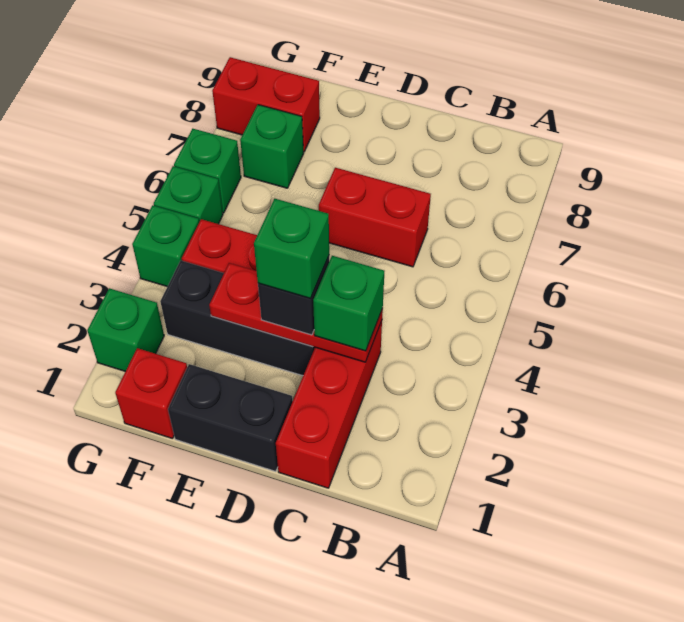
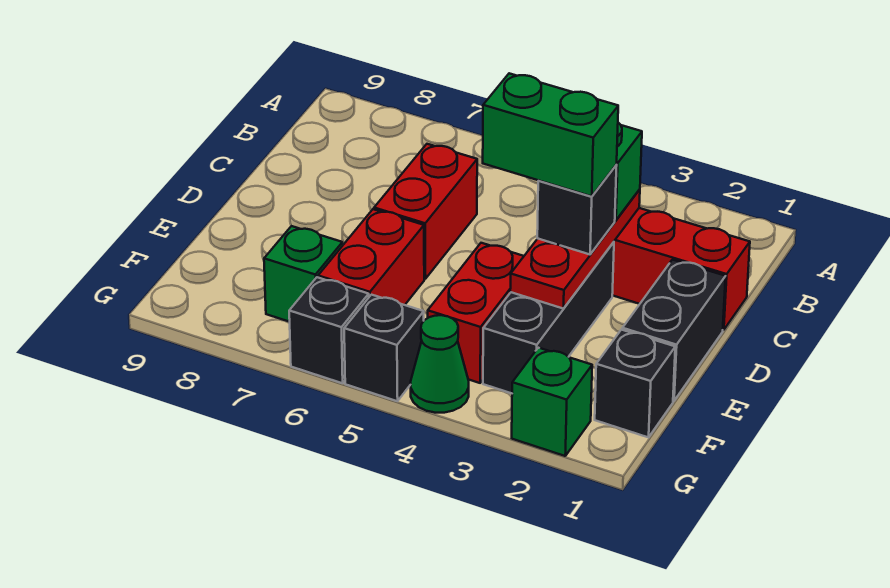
green brick D3 level 4 -> green brick D3:D4 level 4
red brick F1 level 1 -> black brick F1 level 1
red brick F8:G8 level 1 -> red brick E6:F6 level 1
green brick G4 level 1 -> green cone G4 level 1
green brick G5 level 1 -> black brick G5 level 1
green brick G6 level 1 -> black brick G6 level 1

